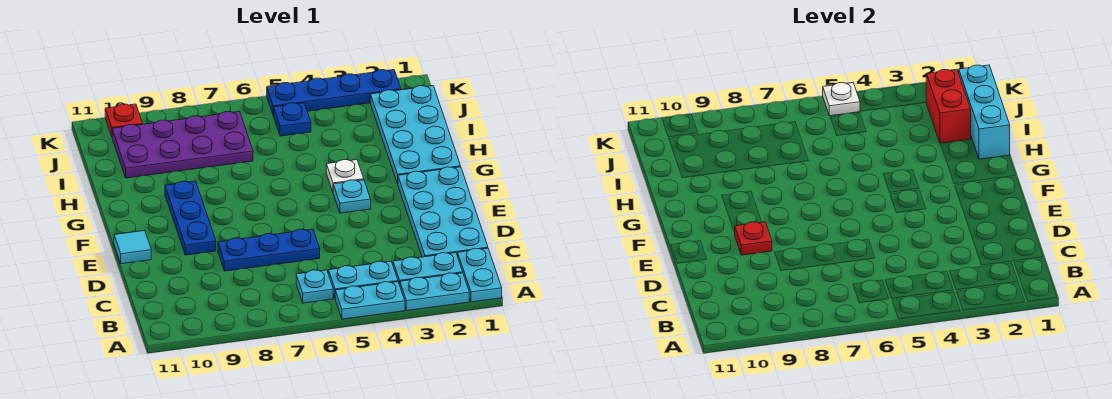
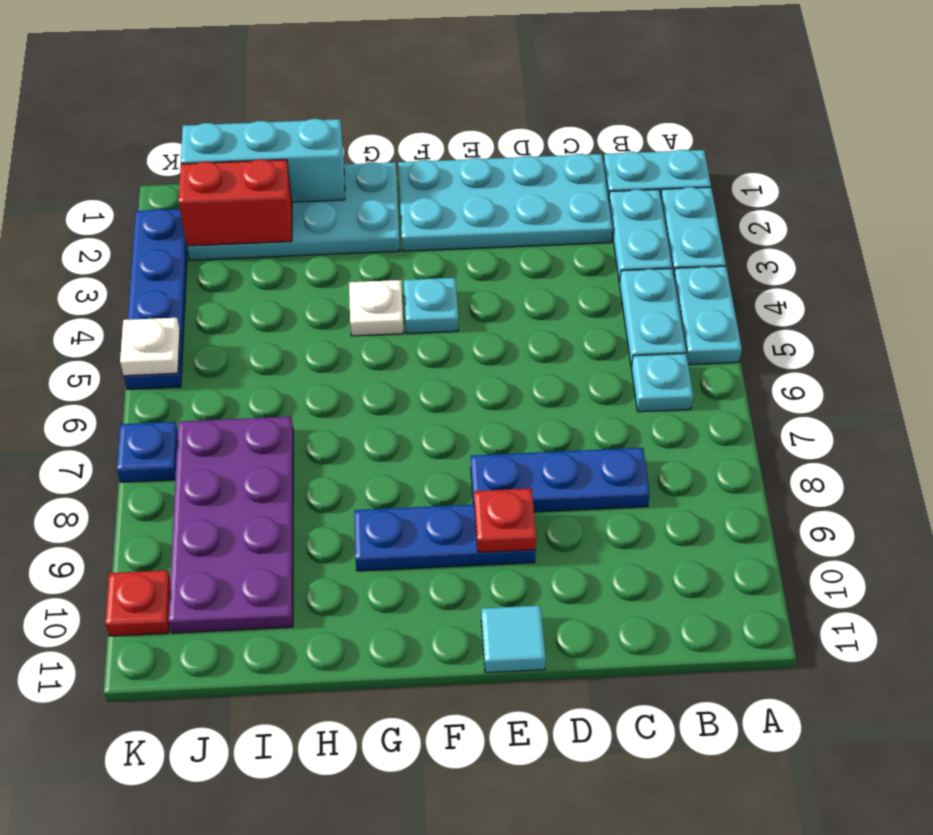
blue plate D6:D8 level 1 -> blue plate C8:E8 level 1
blue plate J5 level 1 -> blue plate K7 level 1

